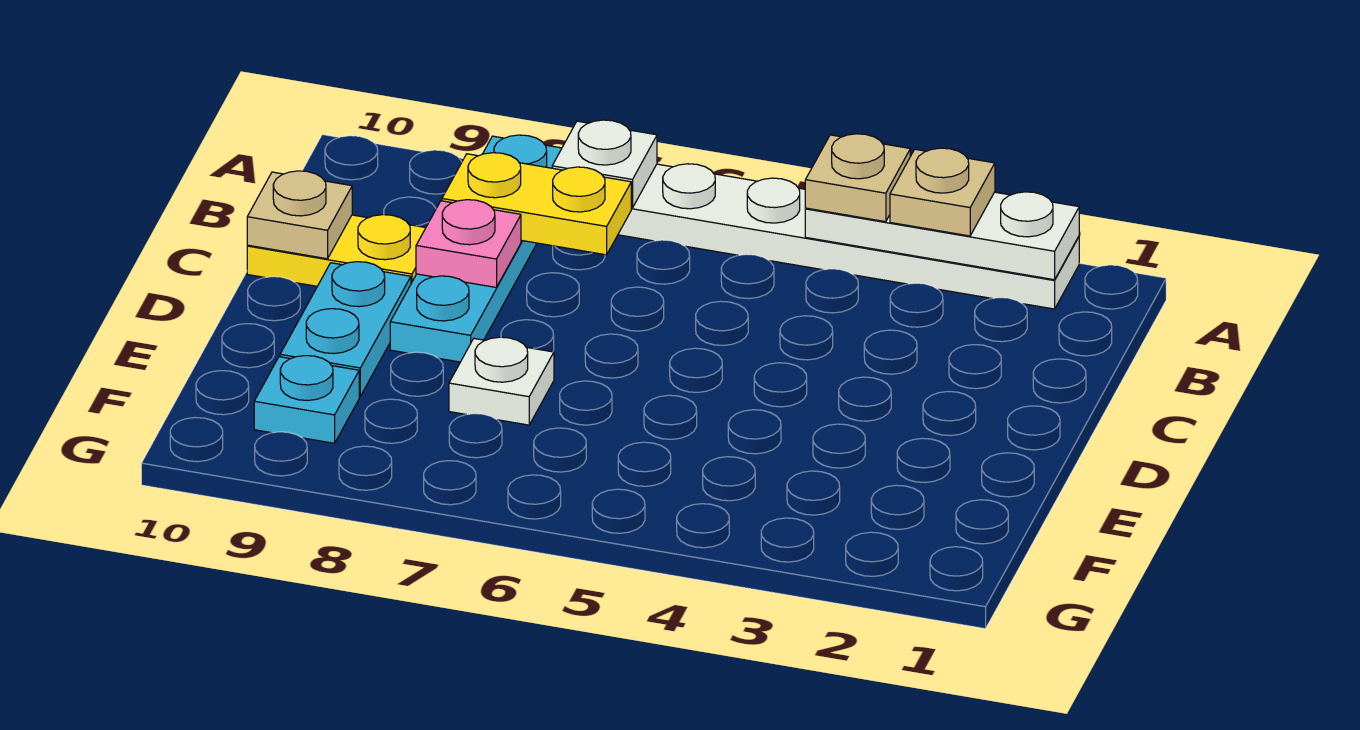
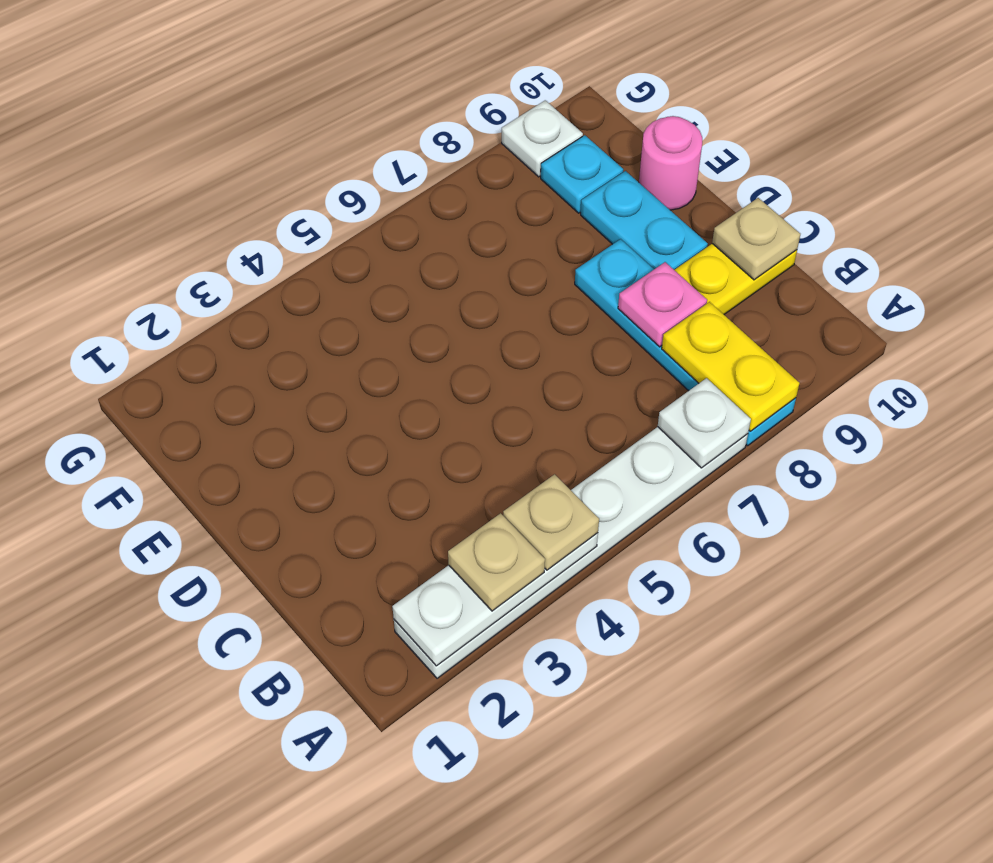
yellow plate B7:B8 level 2 -> yellow plate A8:B8 level 2
white plate E7 level 1 -> white plate G9 level 1
none -> pink round brick E10 level 1

